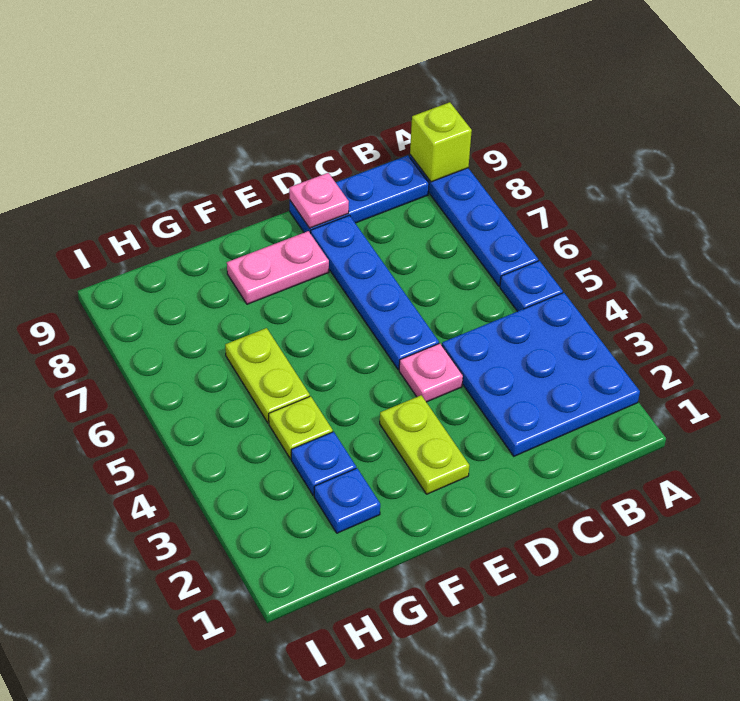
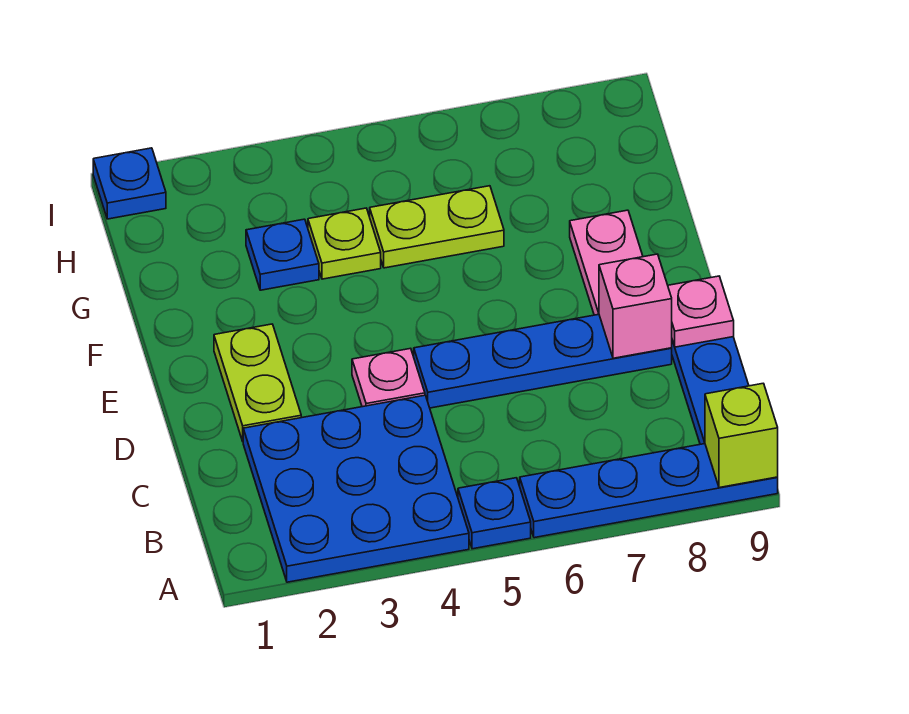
none -> pink brick D8 level 2
lime plate E2:E3 level 1 -> lime plate D2:E2 level 1
blue plate G2 level 1 -> blue plate I1 level 1

